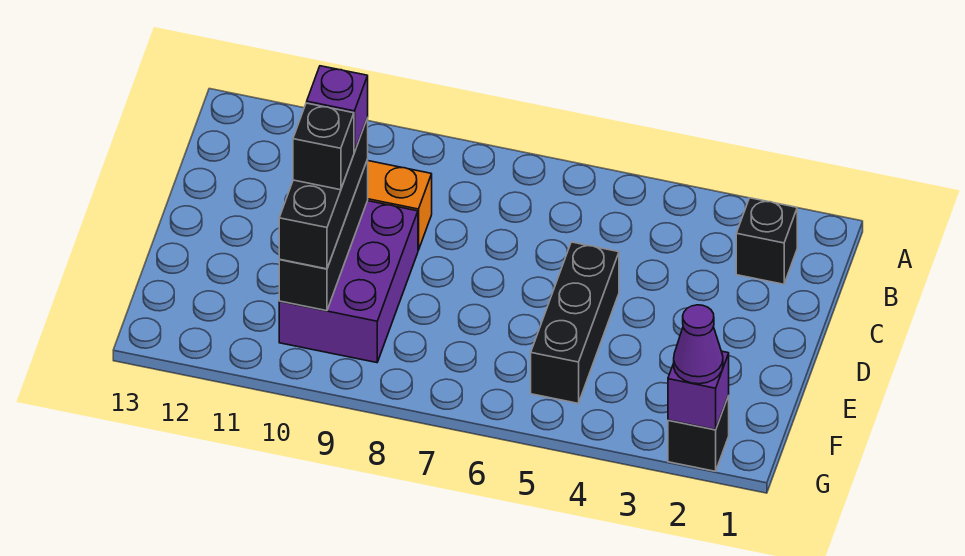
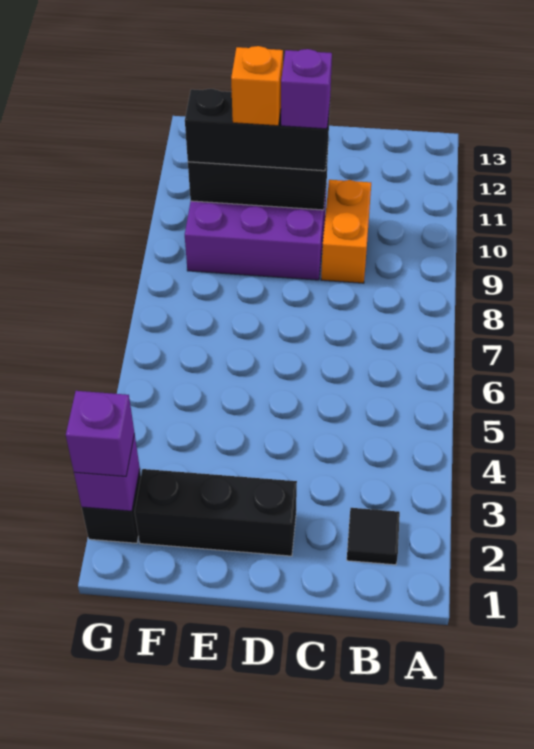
black brick B2 level 1 -> black tile B2 level 1
black brick D5:F5 level 1 -> black brick D2:F2 level 1
black brick E10 level 4 -> orange brick E10 level 4
purple cone G2 level 3 -> purple brick G2 level 3

